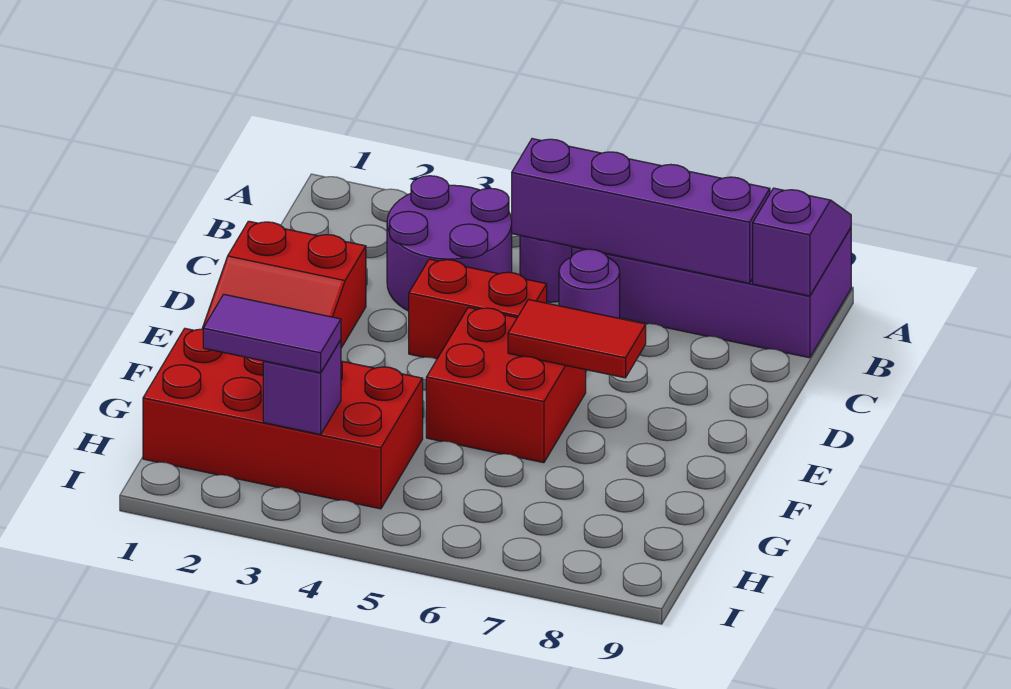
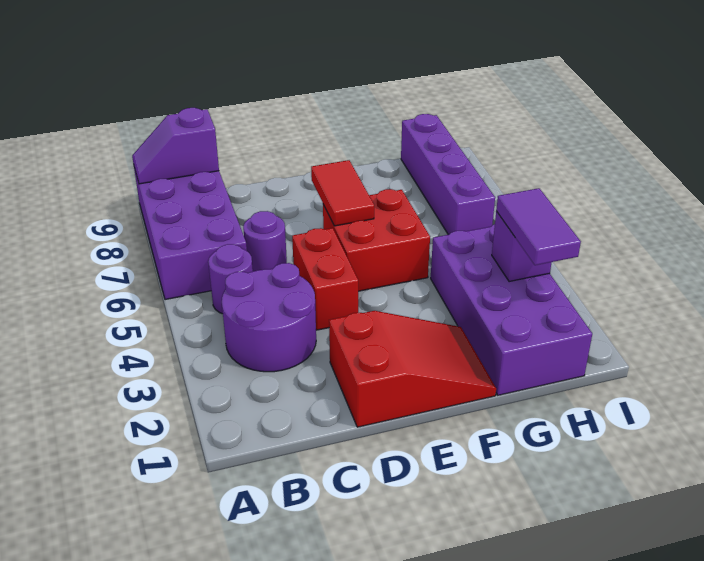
purple brick B5:B8 level 2 -> purple brick H6:H9 level 1
red brick G1:H4 level 1 -> purple brick G1:H4 level 1

